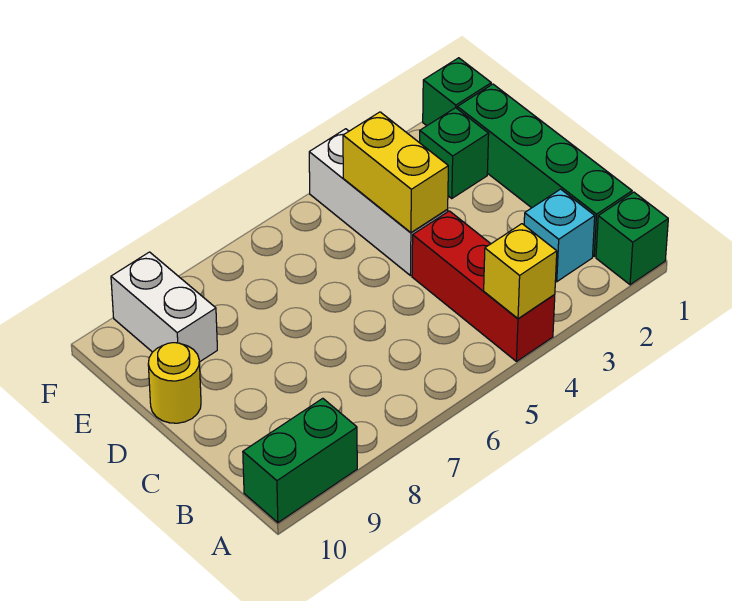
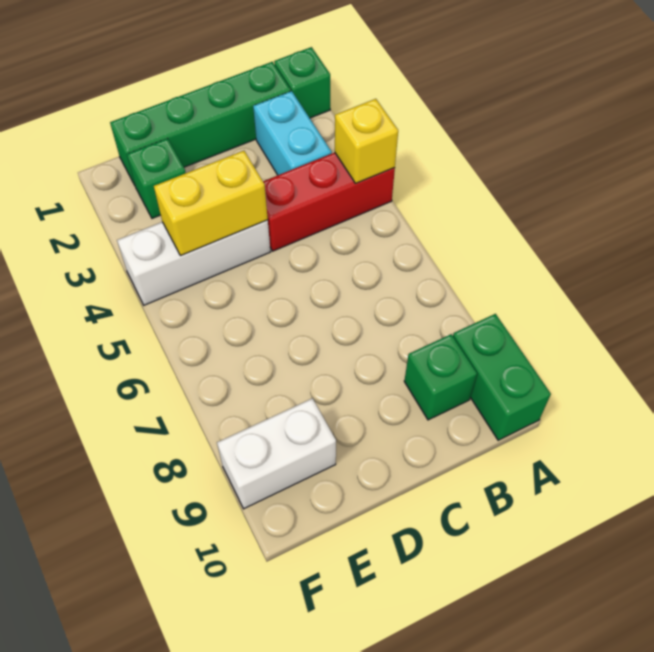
cyan brick B2 level 1 -> cyan brick B2:B3 level 1
yellow round brick D10 level 1 -> none
green brick F1 level 1 -> green brick B9 level 1

